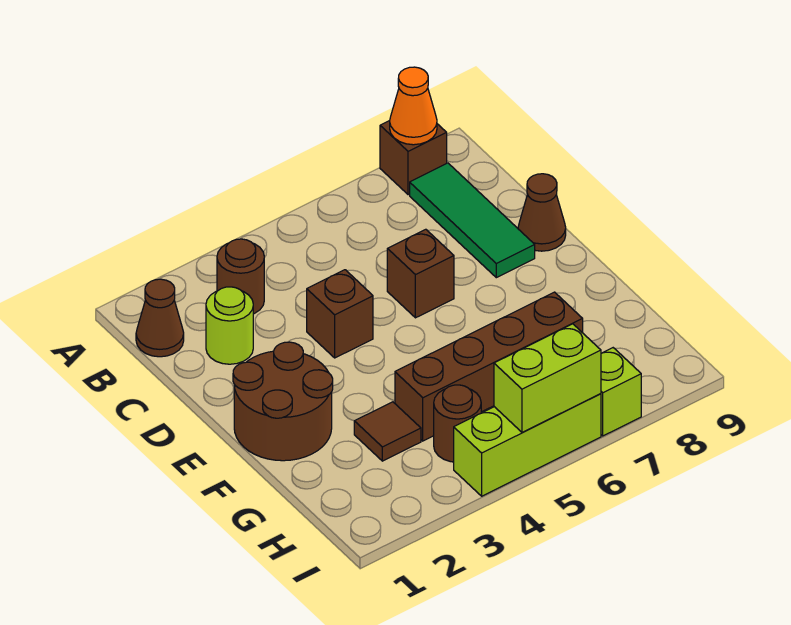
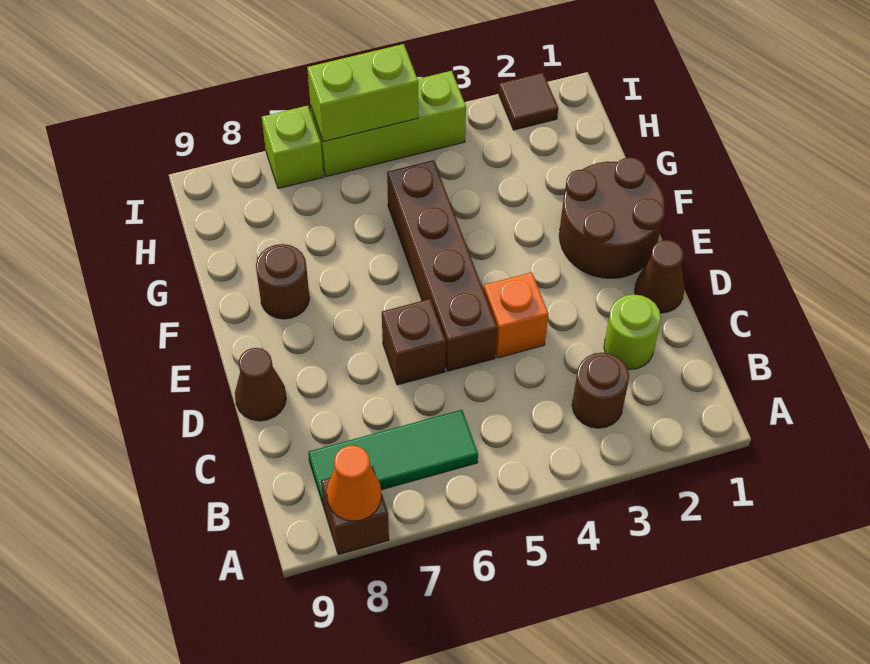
brown cone B1 level 1 -> brown cone D1 level 1
green tile B8:D8 level 1 -> green tile B6:B8 level 1
brown brick D4 level 1 -> orange brick D4 level 1
brown tile G3 level 1 -> brown tile I2 level 1
brown brick G4:G7 level 1 -> brown brick D5:G5 level 1
brown round brick H4 level 1 -> brown round brick F8 level 1

